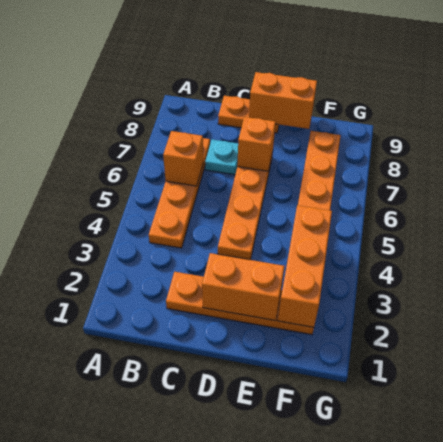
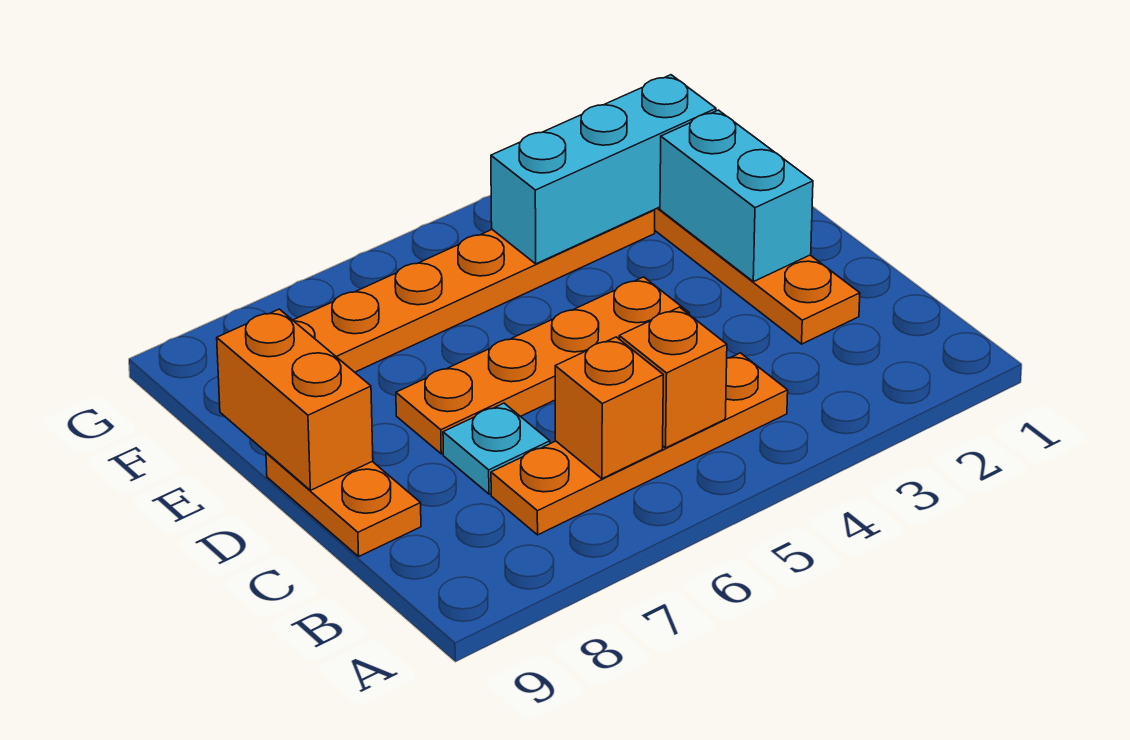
orange brick D2:E2 level 2 -> cyan brick D2:E2 level 2
orange brick D7 level 2 -> orange brick B5 level 2
orange brick F2:F4 level 2 -> cyan brick F2:F4 level 2

